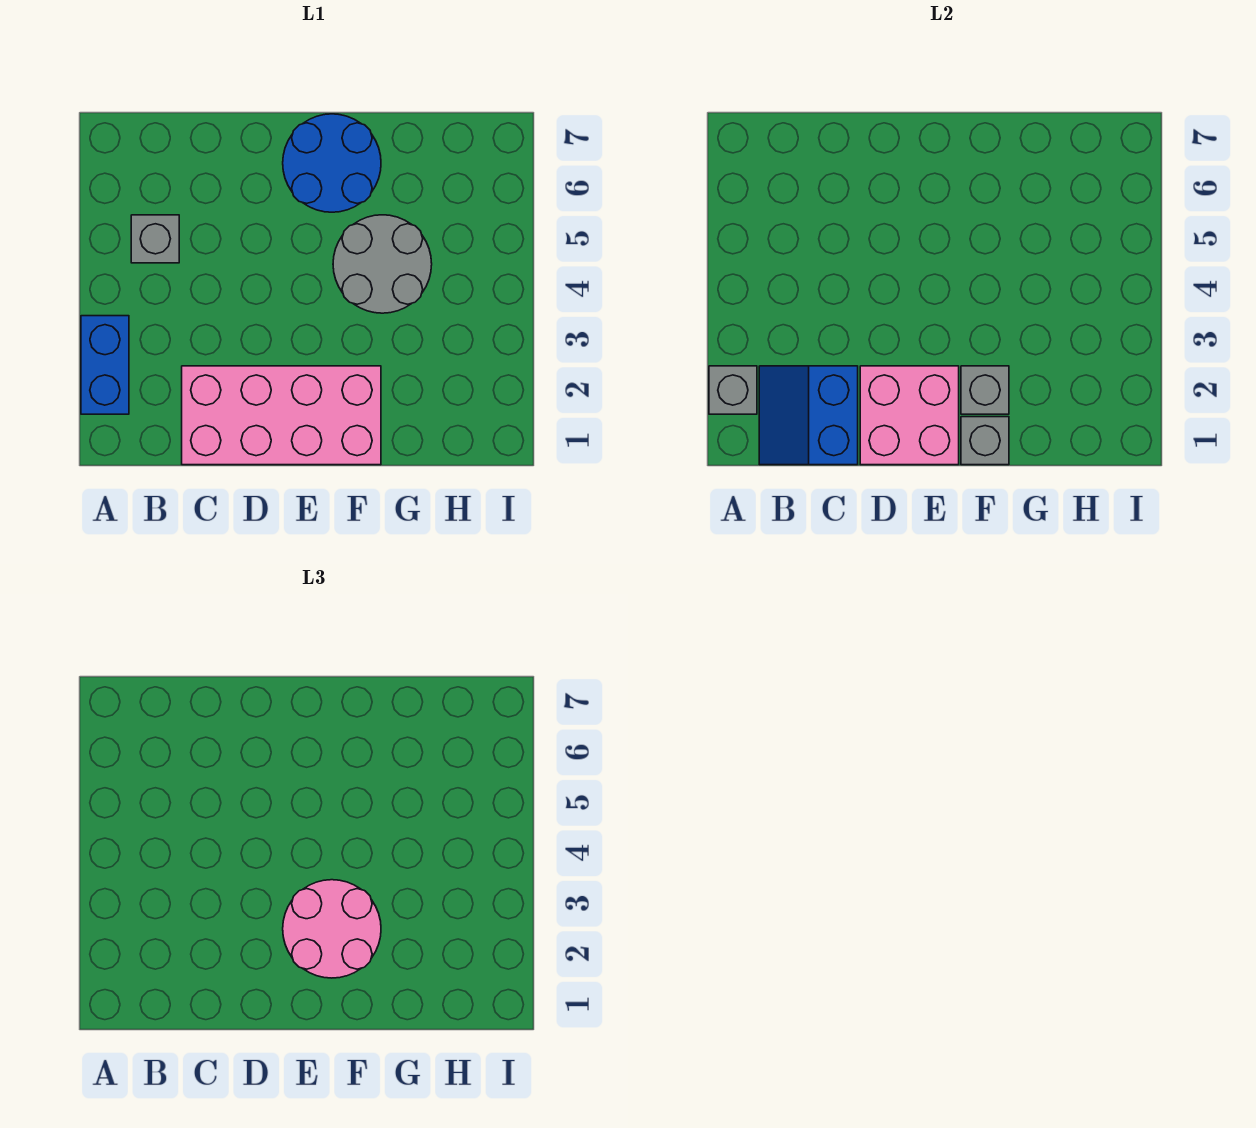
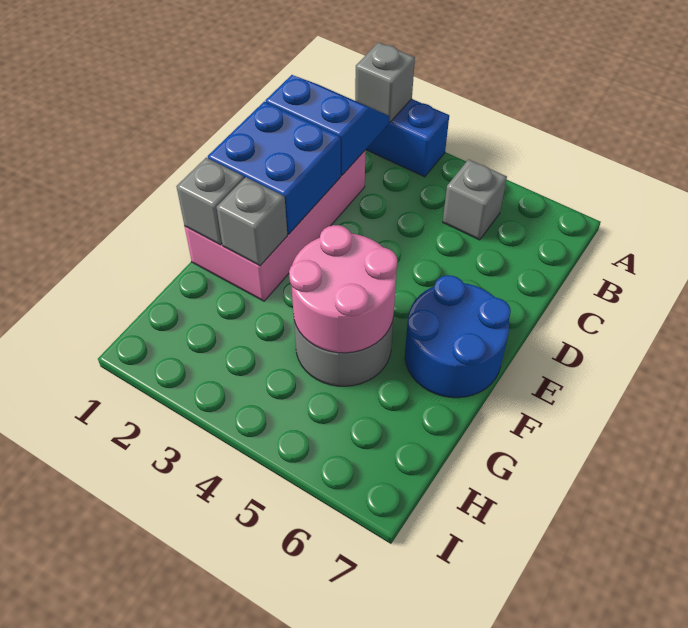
pink brick D1:E2 level 2 -> blue brick D1:E2 level 2
pink round brick E2:F3 level 3 -> pink round brick F4:G5 level 2

